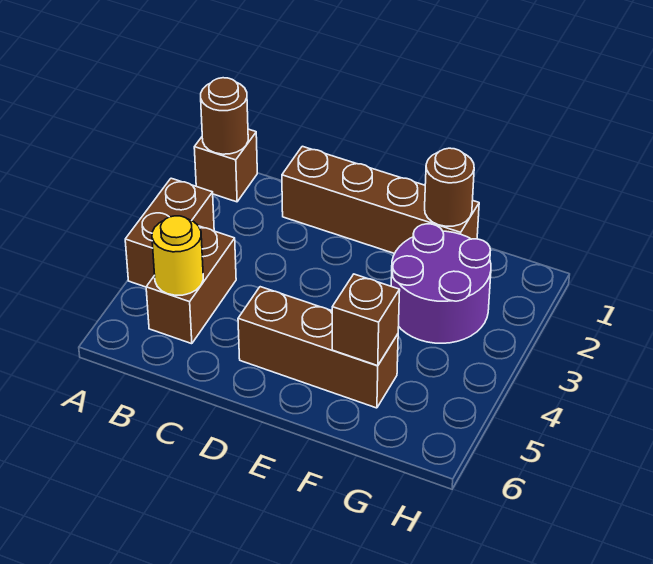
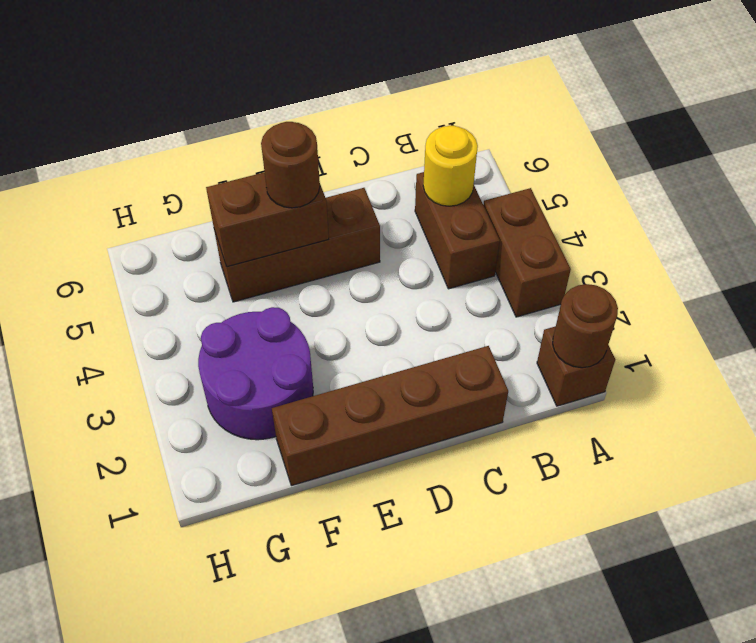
brown round brick F1 level 2 -> brown round brick E5 level 3
brown brick F5 level 2 -> brown brick E5:F5 level 2

